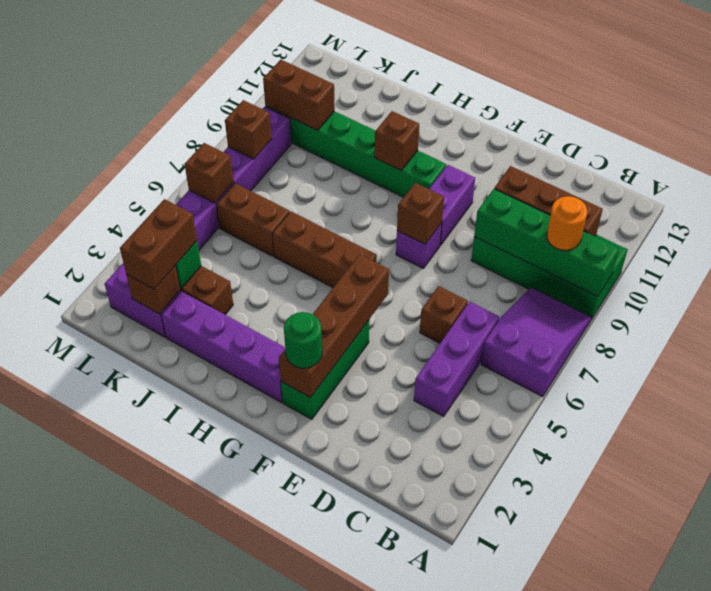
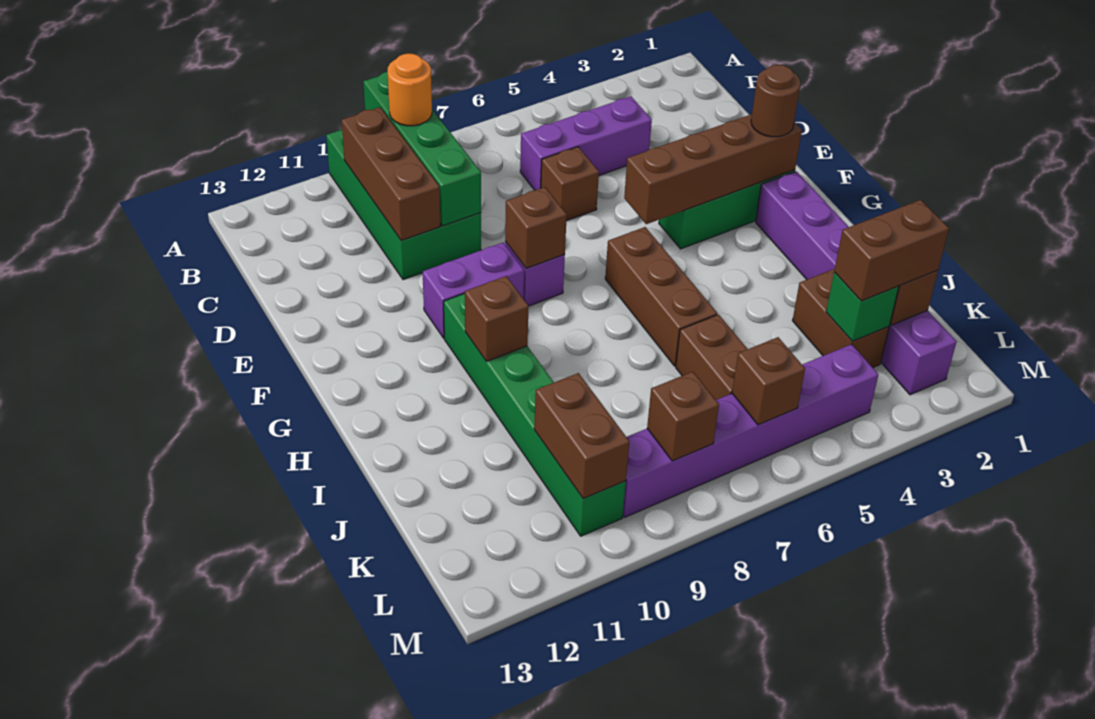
purple slope A6:B8 level 1 top 6 -> none
green round brick F2 level 3 -> brown round brick F2 level 3

